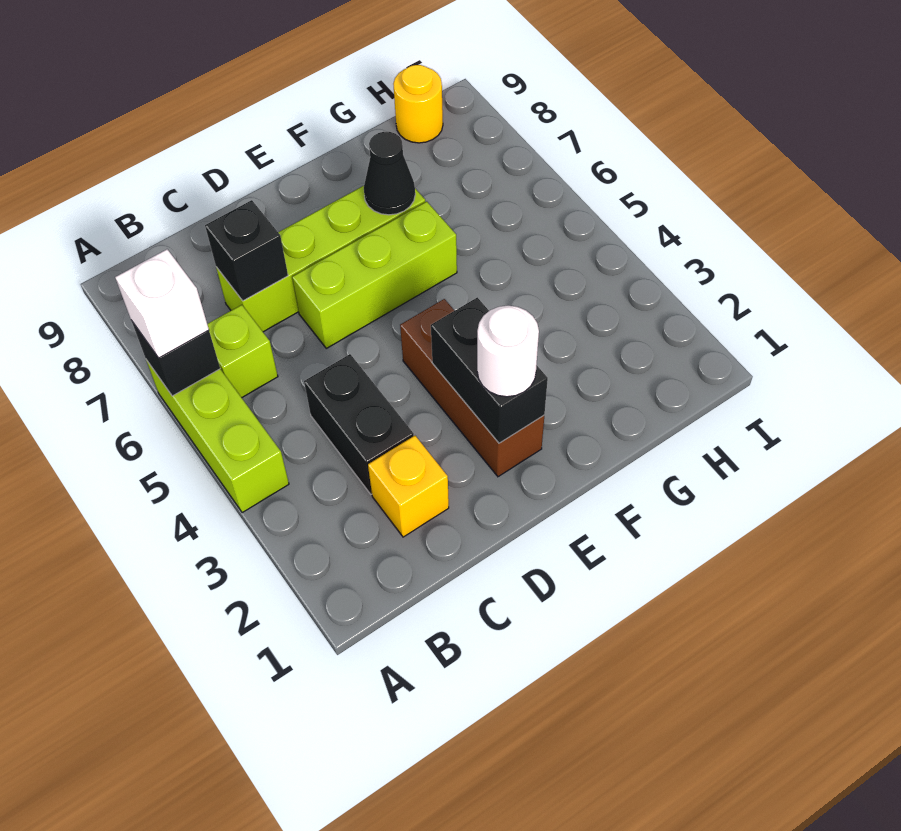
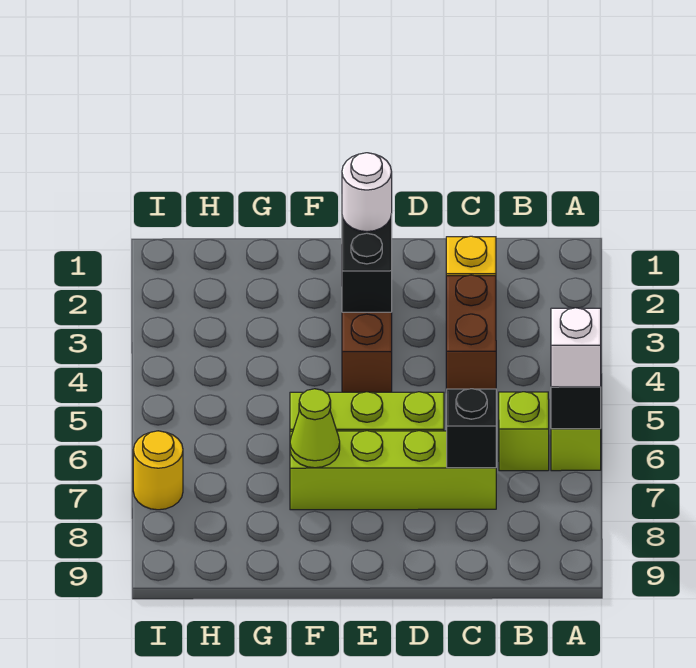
black brick C3:C4 level 1 -> brown brick C3:C4 level 1
black cone F7 level 2 -> lime cone F7 level 2
yellow round brick H9 level 1 -> yellow round brick I7 level 1

